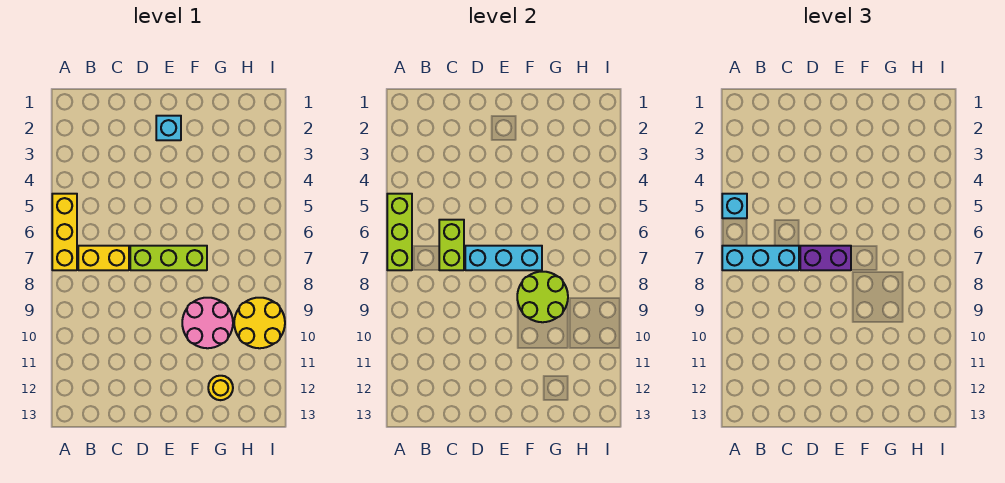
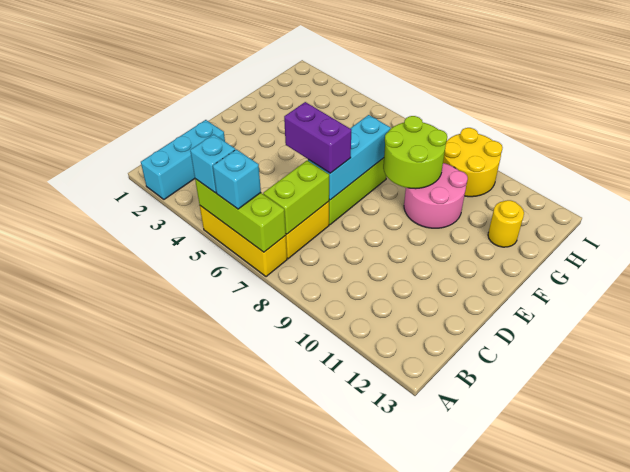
cyan brick A7:C7 level 3 -> cyan brick A2:C2 level 1
lime brick C6:C7 level 2 -> lime brick B7:C7 level 2
purple brick D7:E7 level 3 -> purple brick D6:D7 level 3
cyan brick E2 level 1 -> cyan brick A6 level 3

